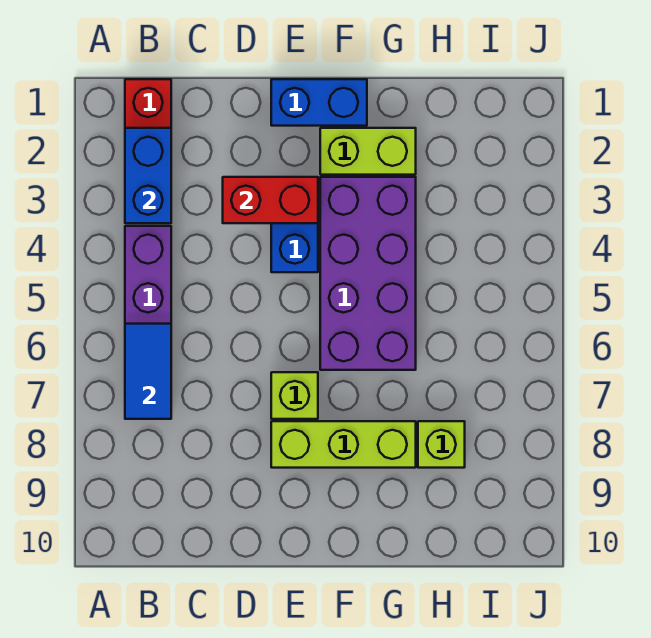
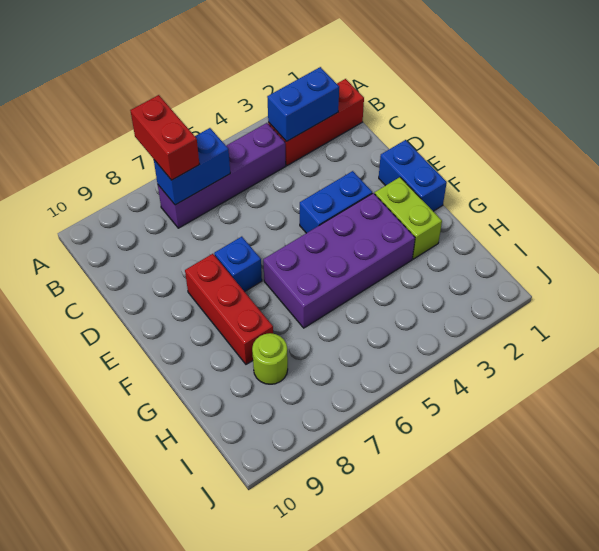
blue tile B6:B7 level 2 -> blue brick B6:B7 level 2
red brick D3:E3 level 2 -> red brick A7:B7 level 3
lime brick E7 level 1 -> blue brick E7 level 1
lime brick E8:G8 level 1 -> red brick E8:G8 level 1
lime brick H8 level 1 -> lime round brick H8 level 1

